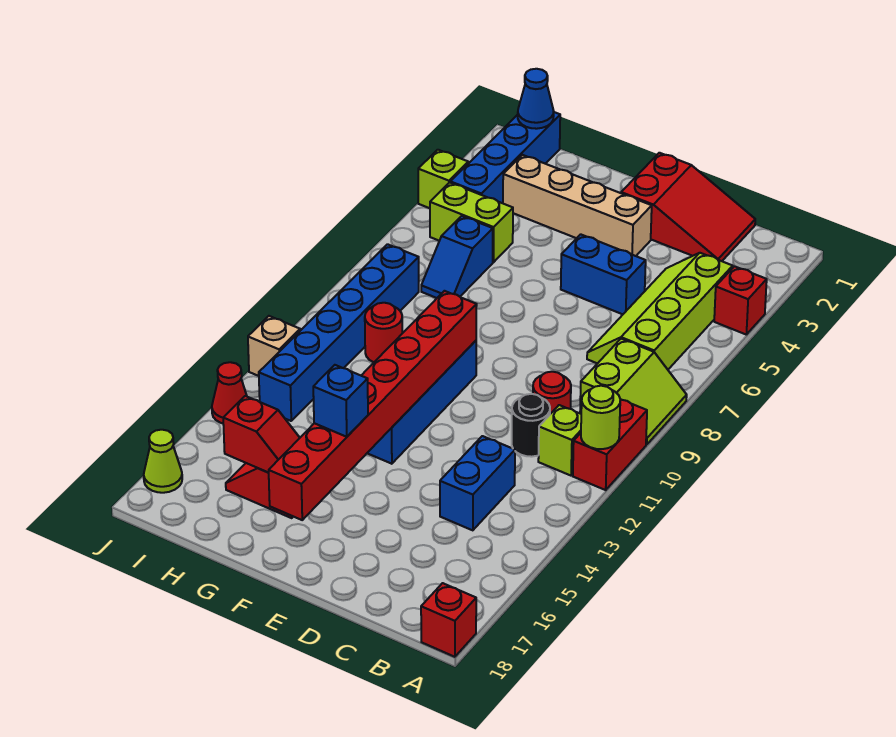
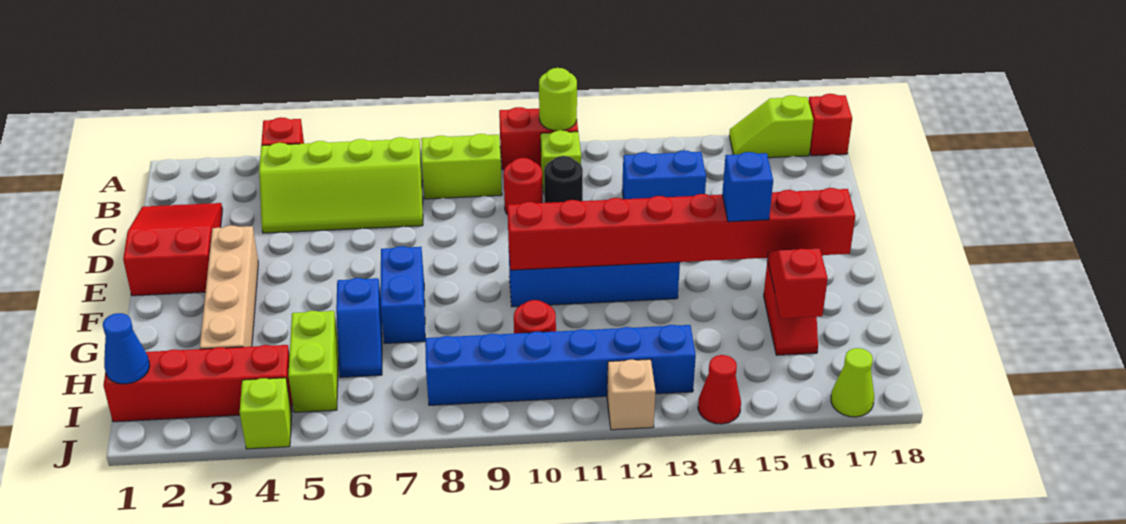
none -> lime slope A16:A17 level 1 top 17
blue brick D5:E5 level 1 -> blue brick F7:G7 level 1
blue slope H6:H7 level 1 top 6 -> blue slope G6:H6 level 1 top G
blue brick I1:I4 level 1 -> red brick I1:I4 level 1

